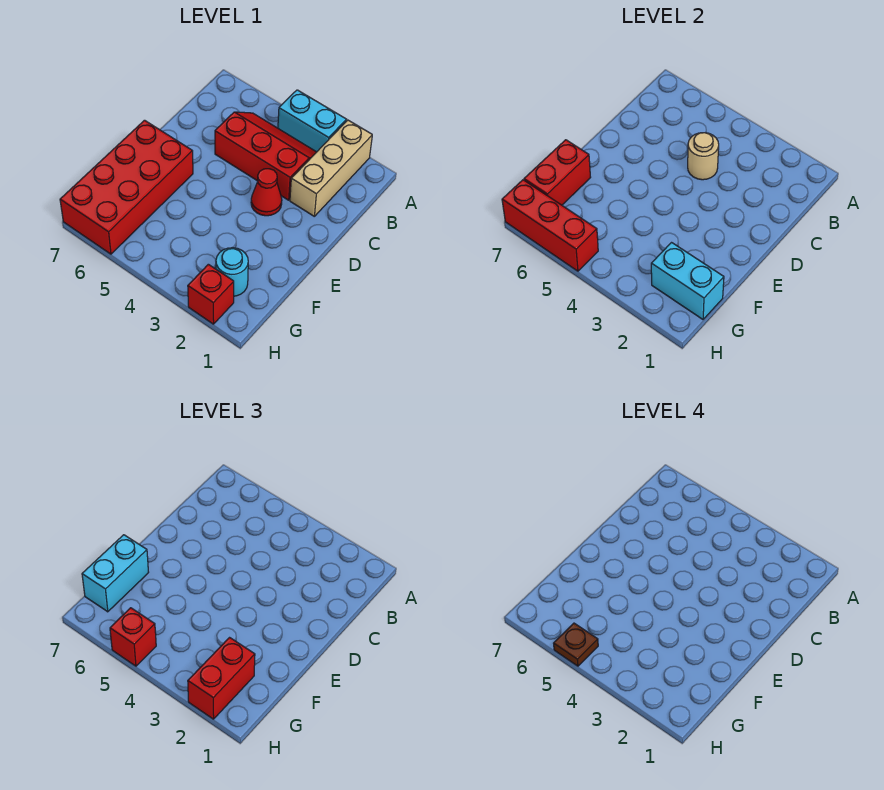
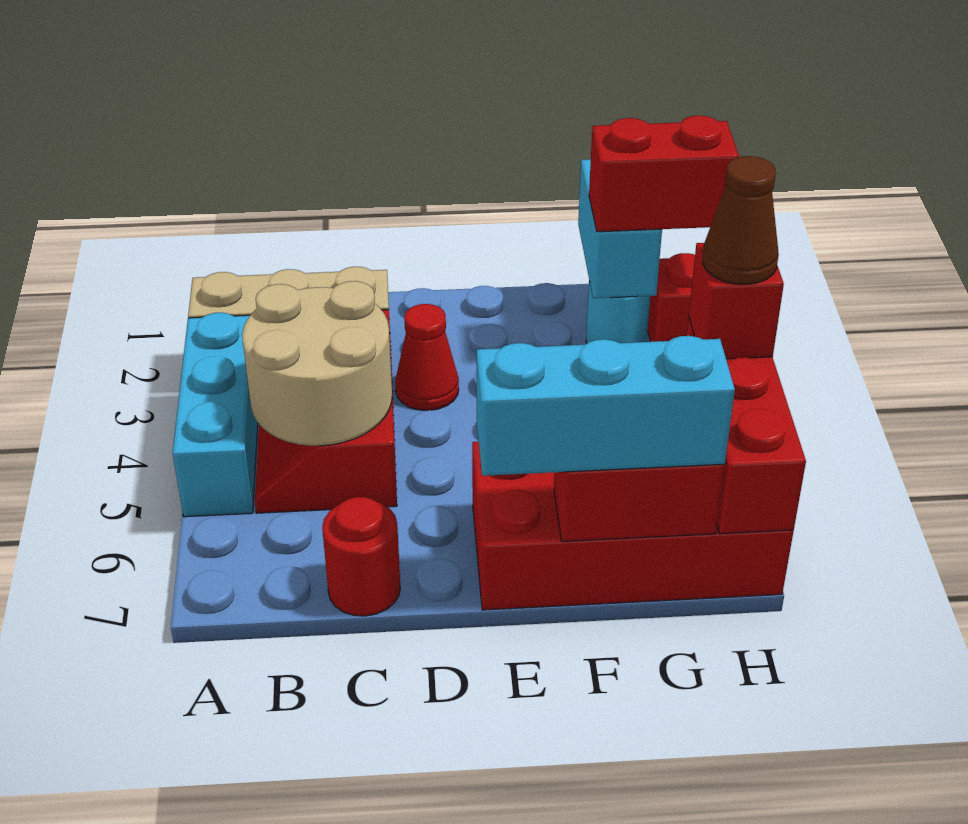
cyan brick A3:A4 level 1 -> cyan brick A3:A5 level 1
tan round brick C4 level 2 -> tan round brick B4:C5 level 2
none -> red round brick C7 level 1
cyan brick F7:G7 level 3 -> cyan brick E7:G7 level 3
brown plate H5 level 4 -> brown cone H5 level 4

